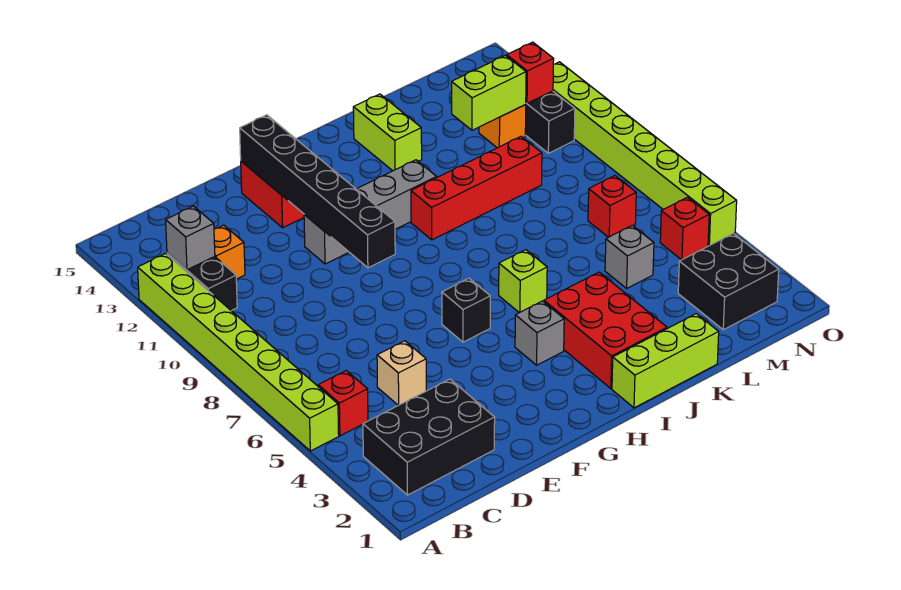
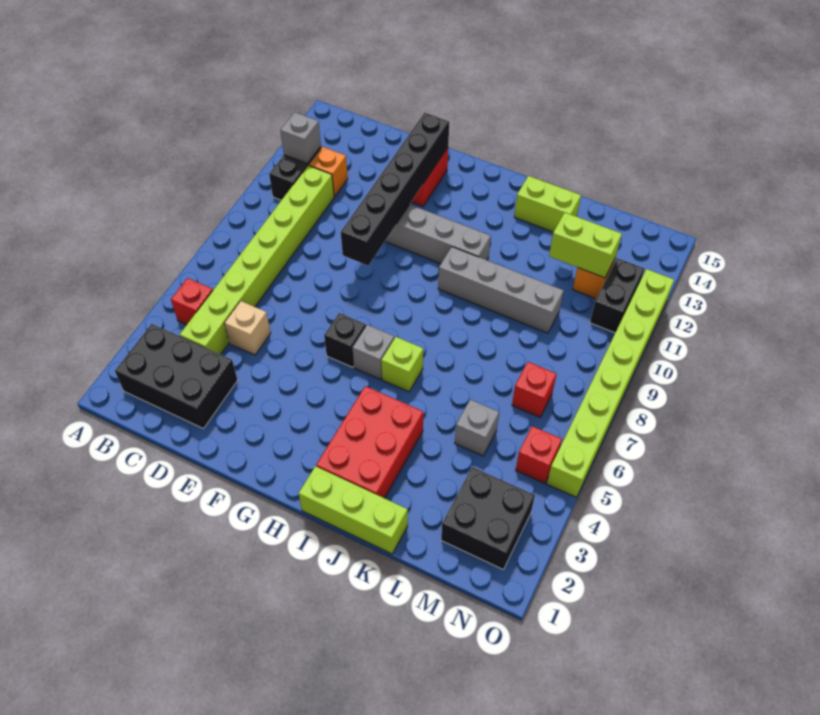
lime brick A5:A12 level 1 -> lime brick C4:C11 level 1
grey brick H4 level 1 -> grey brick H6 level 1
red brick I10:L10 level 1 -> grey brick I10:L10 level 1
lime brick J13:J14 level 1 -> lime brick J14:K14 level 1
red brick N12 level 2 -> none

